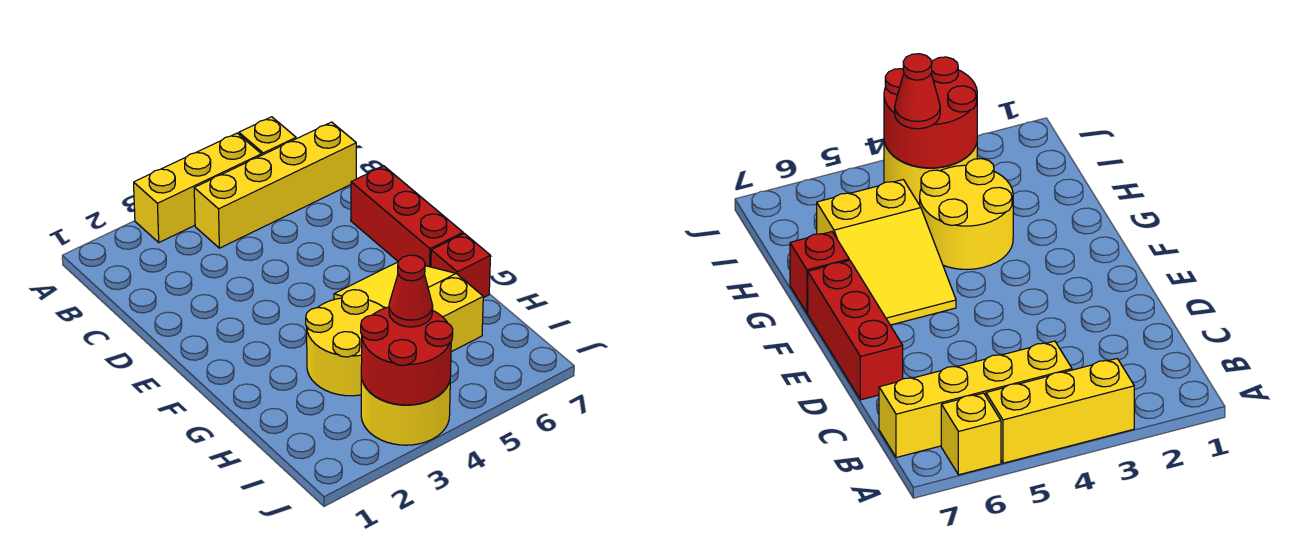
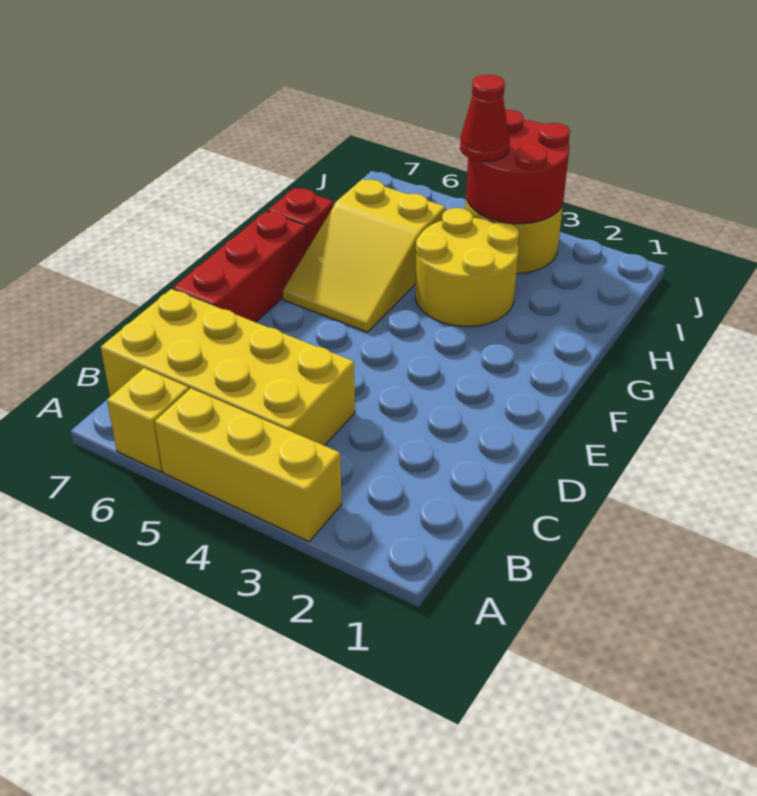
yellow brick B4:B7 level 1 -> yellow brick B4:C7 level 1

